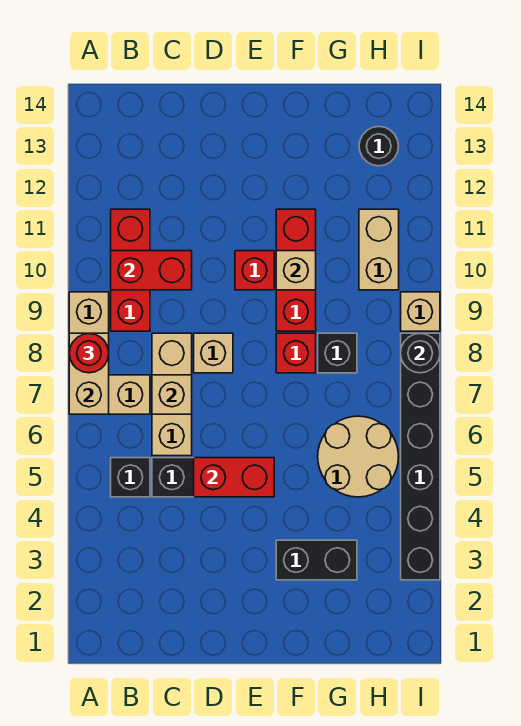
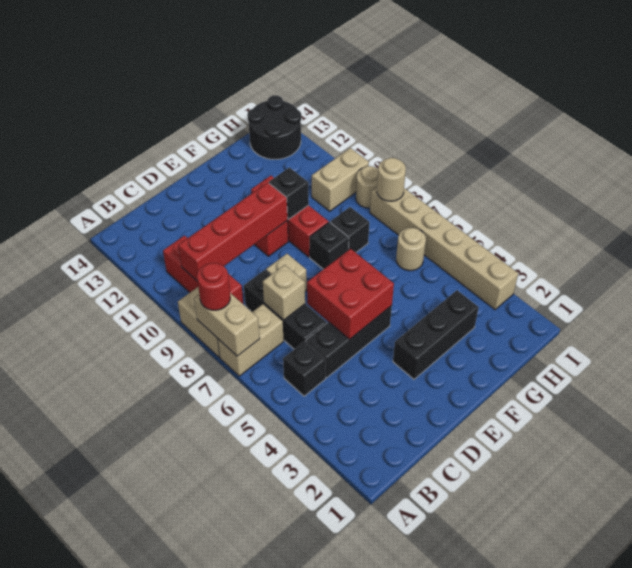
red brick B10:C10 level 2 -> red brick B10:E10 level 2
tan brick C6:C8 level 1 -> black brick C6:C8 level 1
red brick D5:E5 level 2 -> red brick D5:E6 level 2
black brick F3:G3 level 1 -> black brick E3:G3 level 1
red brick F8 level 1 -> black brick F8 level 1
tan brick F10 level 2 -> black brick F10 level 2
tan round brick G5:H6 level 1 -> tan round brick H6 level 1
tan brick H10:H11 level 1 -> tan brick H10:I10 level 1
black round brick H13 level 1 -> black round brick H13:I14 level 1
black brick I3:I8 level 1 -> tan brick I3:I8 level 1
black round brick I8 level 2 -> tan round brick I8 level 2
tan brick I9 level 1 -> tan round brick I9 level 1

